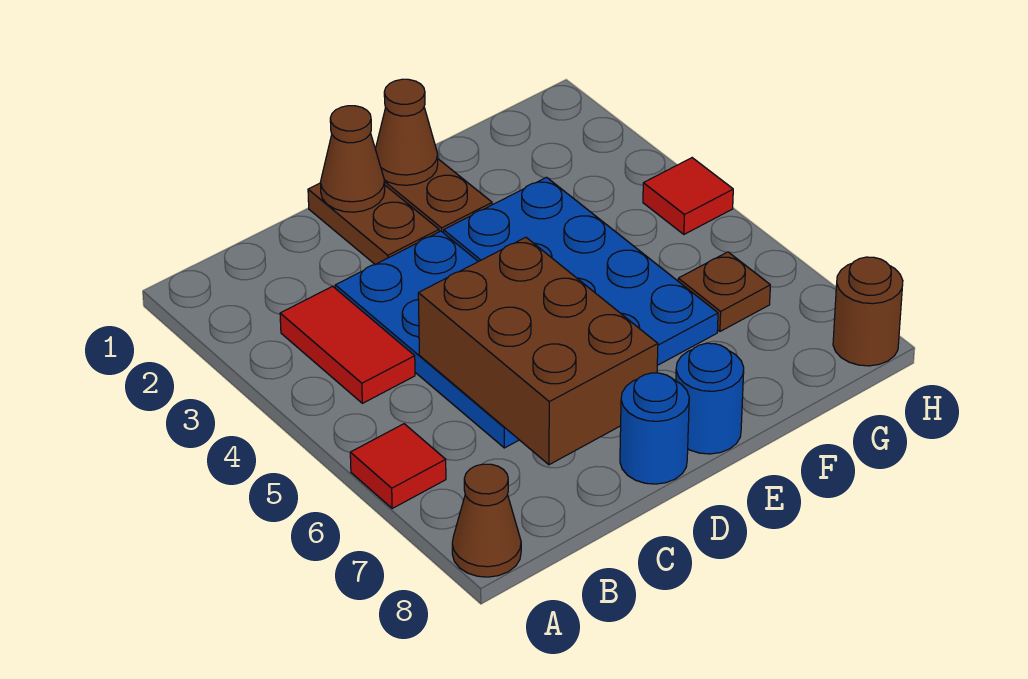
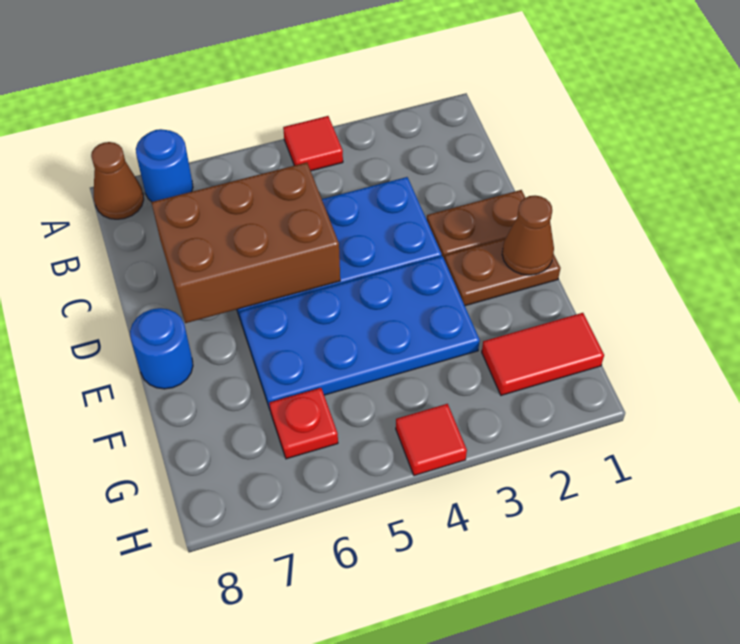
red tile A6 level 1 -> red tile A4 level 1
red tile B3:B4 level 1 -> red tile G1:G2 level 1
brown cone D1 level 2 -> none
blue round brick D8 level 1 -> blue round brick A7 level 1
brown plate G6 level 1 -> red plate G6 level 1
brown round brick H8 level 1 -> none

